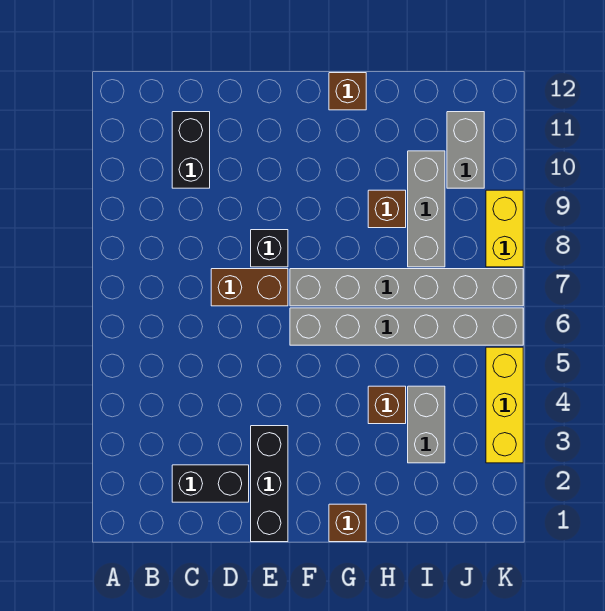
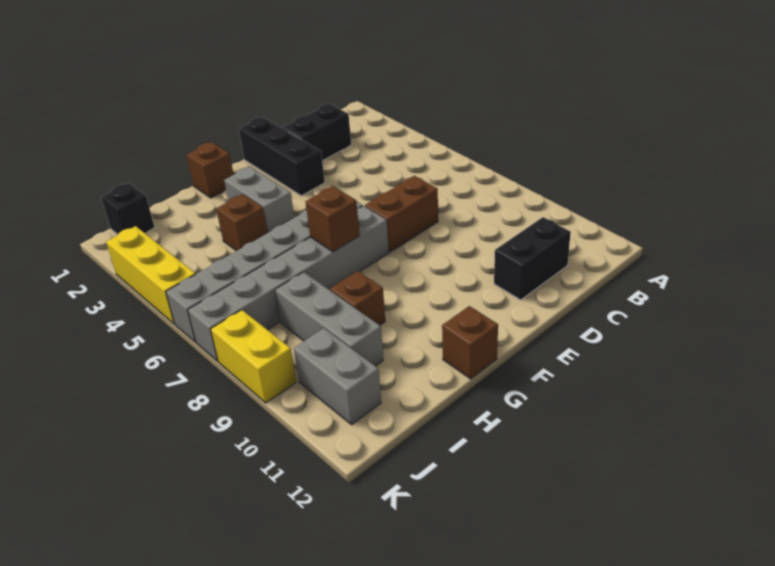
black brick C10:C11 level 1 -> black brick C11:D11 level 1
black brick E8 level 1 -> black brick J1 level 1
none -> brown brick G7 level 2
grey brick I3:I4 level 1 -> grey brick G3:G4 level 1

